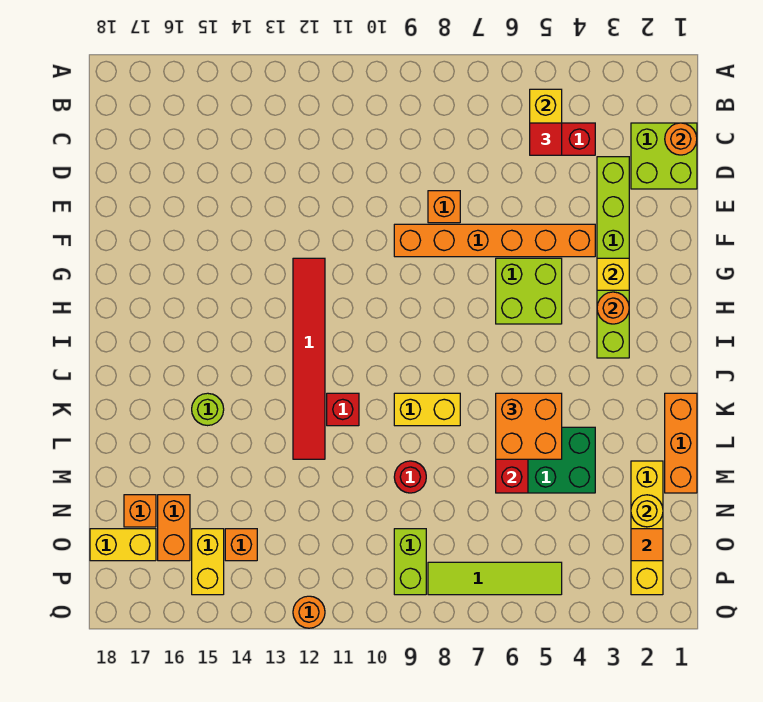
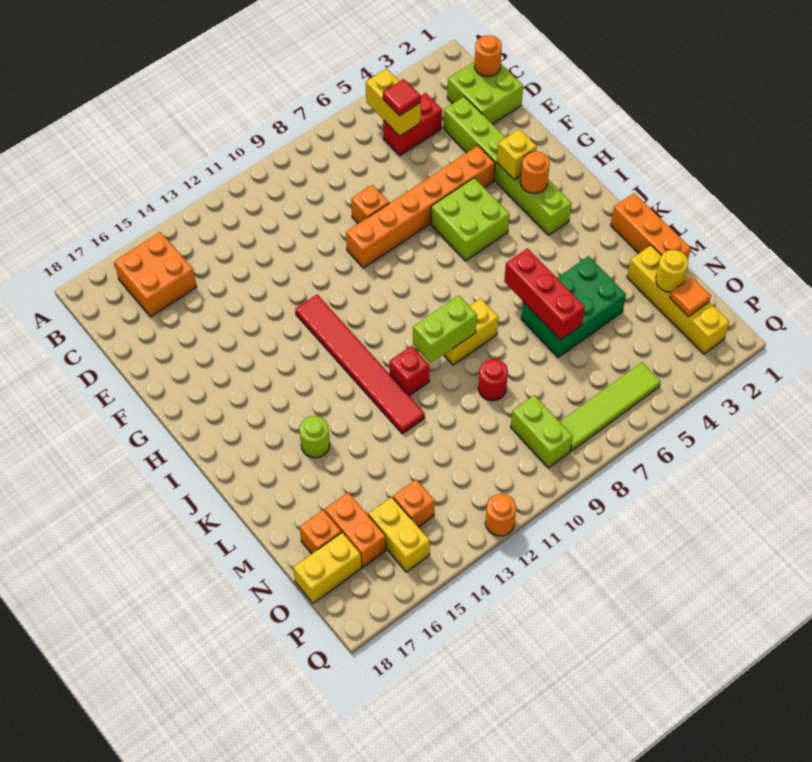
orange brick K5:L6 level 3 -> orange brick B15:C16 level 1
none -> lime brick K9:K10 level 2

